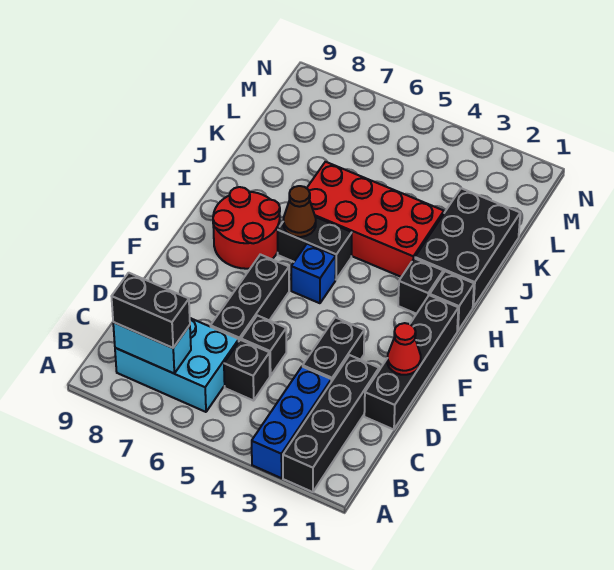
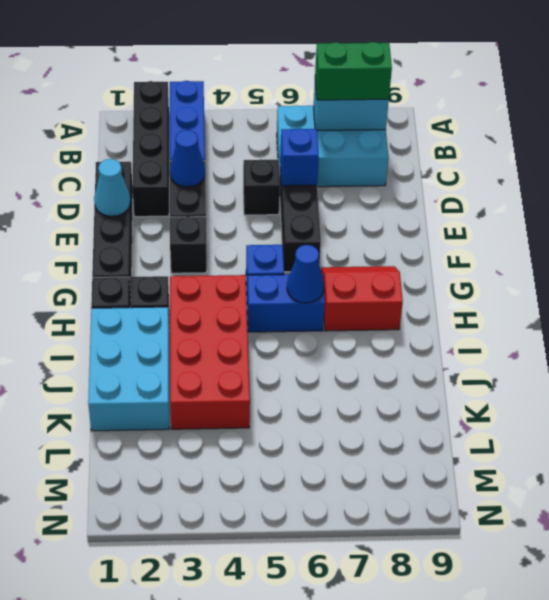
black brick B7:B8 level 3 -> green brick B7:B8 level 3
black brick C5 level 1 -> black brick F3 level 1
none -> blue cone D3 level 2
none -> blue brick D6 level 2
red cone E1 level 2 -> cyan cone E1 level 2
red round brick G7:H8 level 1 -> red slope G7:H8 level 1 top H
black brick H5:H6 level 1 -> blue brick H5:H6 level 1
brown cone H6 level 2 -> blue cone H6 level 2
black brick I1:K2 level 1 -> cyan brick I1:K2 level 1
red brick I3:J6 level 1 -> red brick H3:K4 level 1

